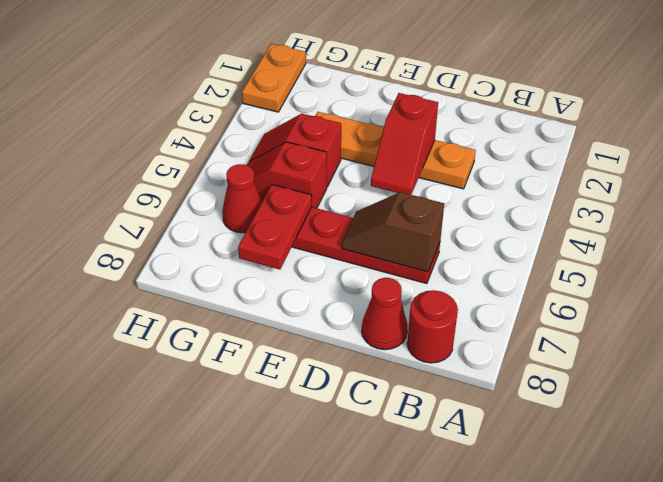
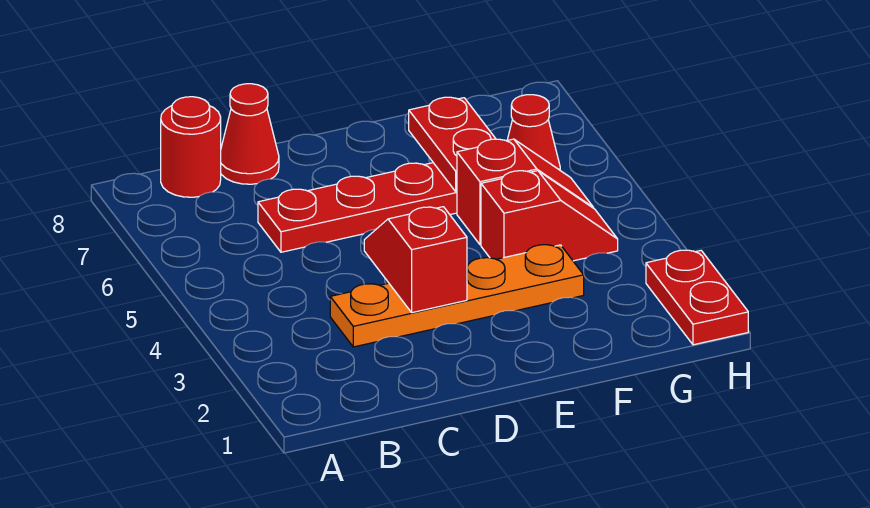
brown slope C6:D6 level 2 top C -> none
orange plate H1:H2 level 1 -> red plate H1:H2 level 1

